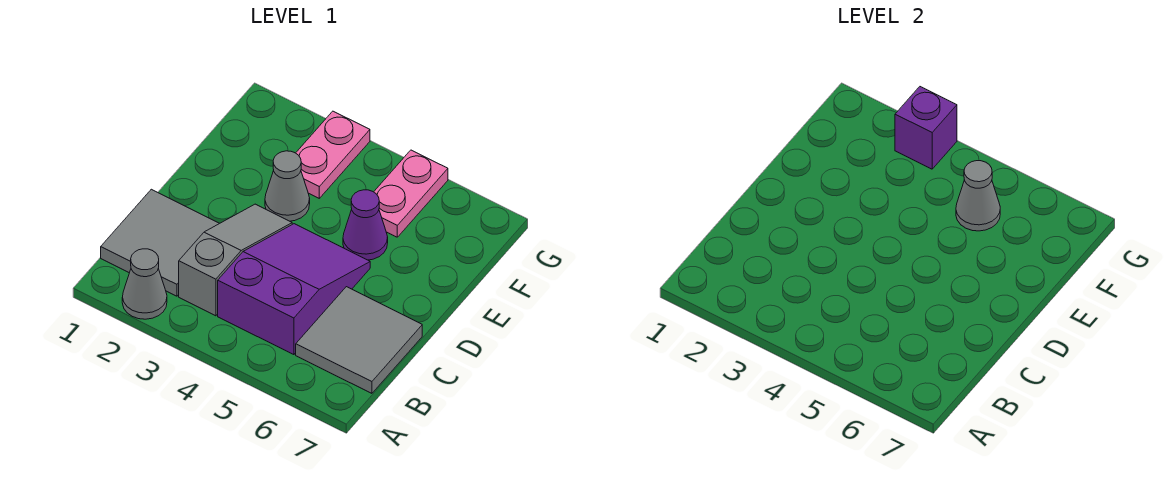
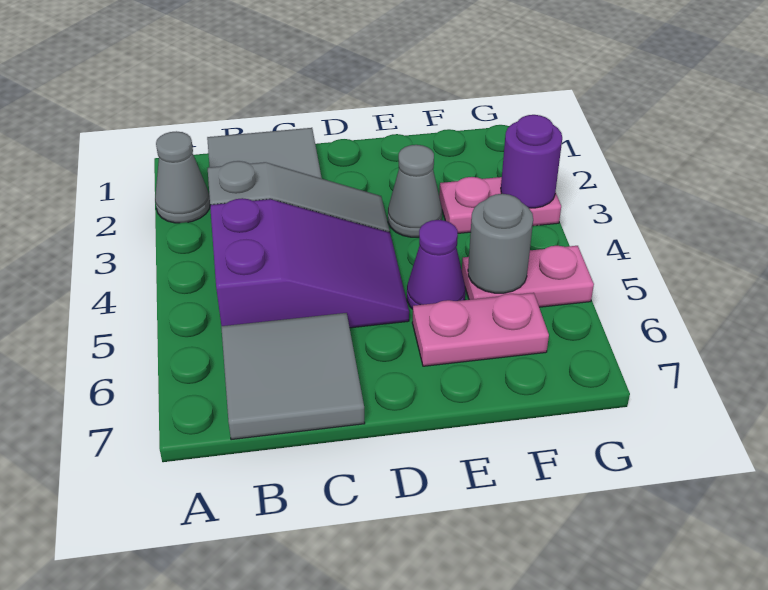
none -> pink plate E6:F6 level 1
grey cone F5 level 2 -> grey round brick F5 level 2
purple brick G3 level 2 -> purple round brick G3 level 2

